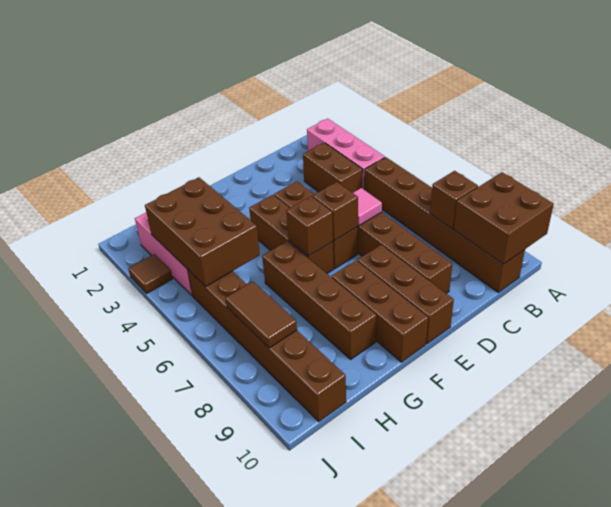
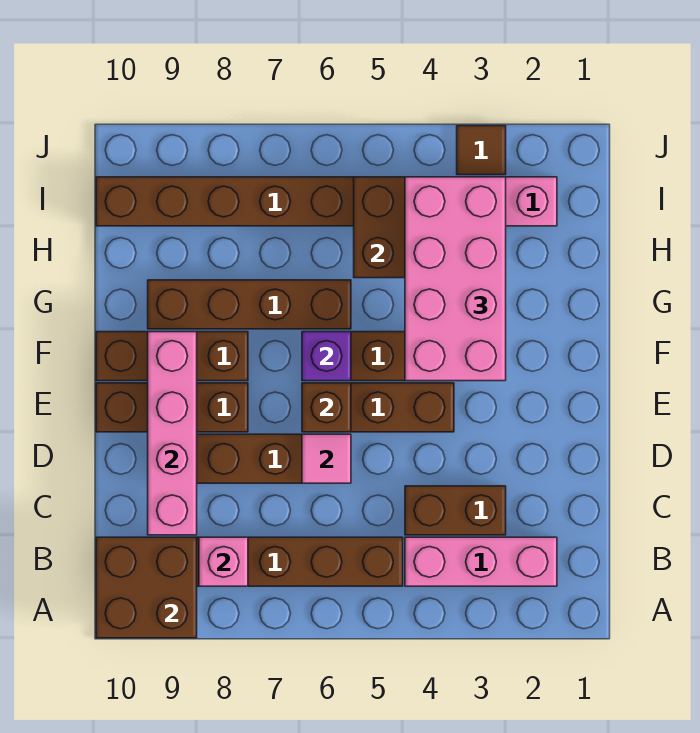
brown brick B8 level 2 -> pink brick B8 level 2
none -> pink brick C9:F9 level 2
none -> pink brick F3:I4 level 3
brown brick F6 level 2 -> purple brick F6 level 2
brown tile I7:I8 level 2 -> none

